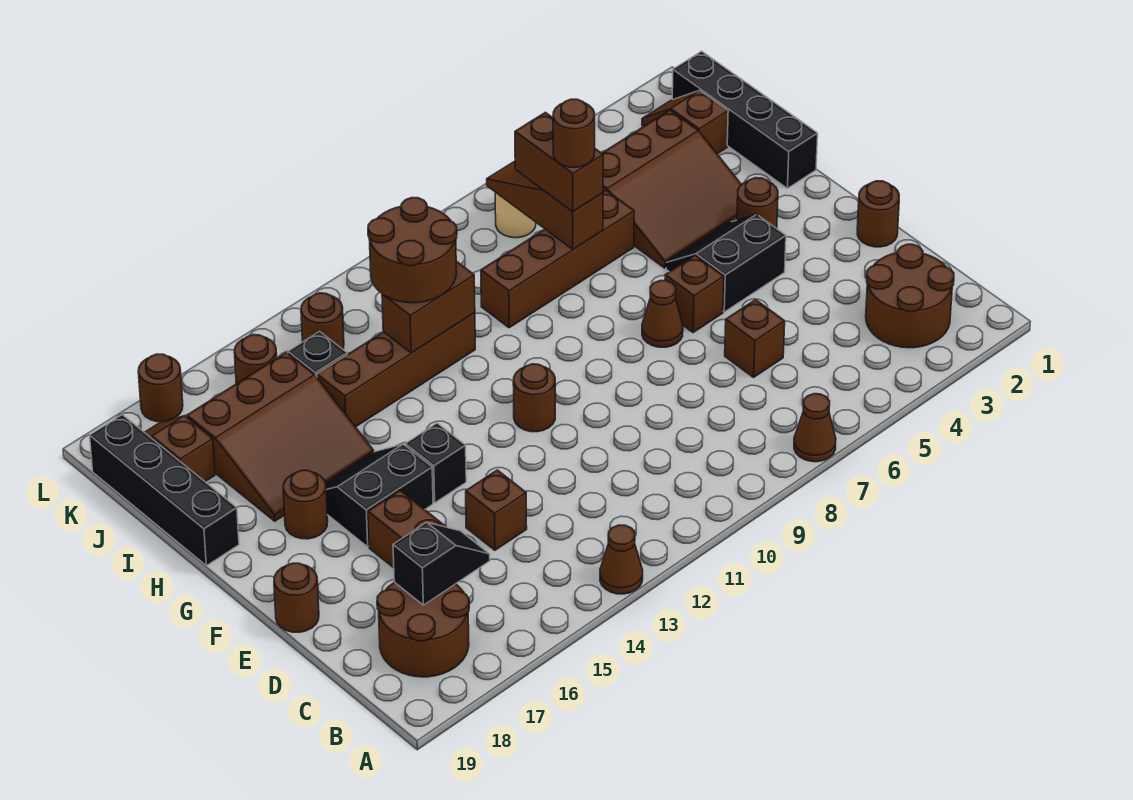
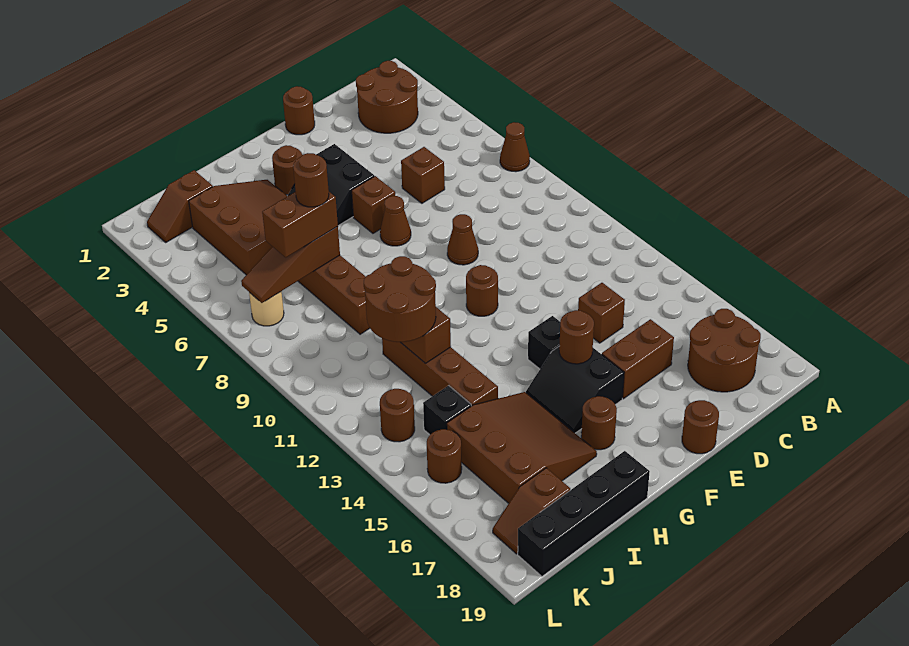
brown cone A13 level 1 -> brown cone E9 level 1
black slope C16:C17 level 2 top 17 -> none
black brick H1:K1 level 1 -> none
brown round brick L17 level 1 -> brown round brick F15 level 2

